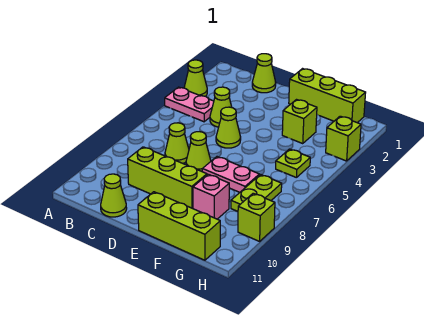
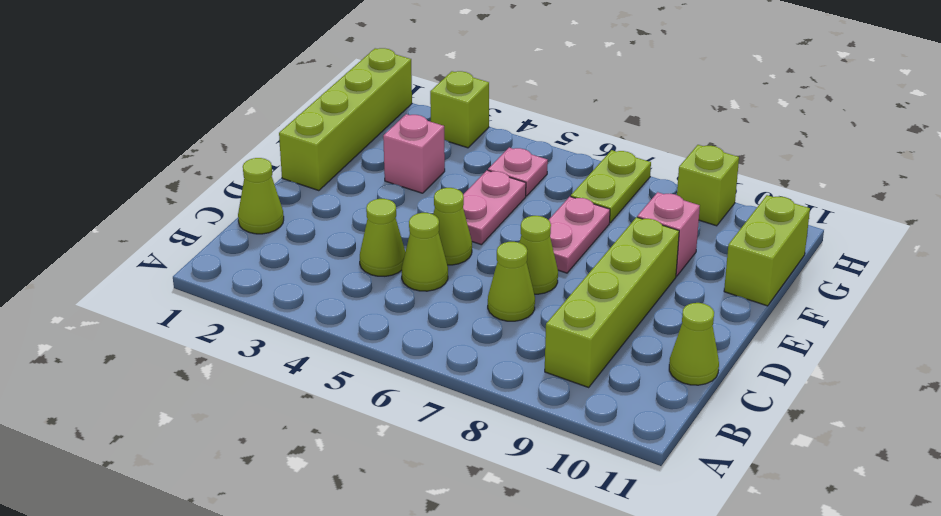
lime cone A3 level 1 -> lime cone C5 level 1
pink plate A4:B4 level 1 -> pink plate E5:F5 level 1
lime brick C9:E9 level 1 -> lime brick B9:E9 level 1
lime brick E1:G1 level 1 -> lime brick E1:H1 level 1
lime brick E11:G11 level 1 -> lime brick F11:G11 level 1
lime brick F3 level 1 -> pink brick F3 level 1
lime plate G5 level 1 -> pink plate G5 level 1
lime plate G7:G8 level 1 -> lime plate G7:H7 level 1

